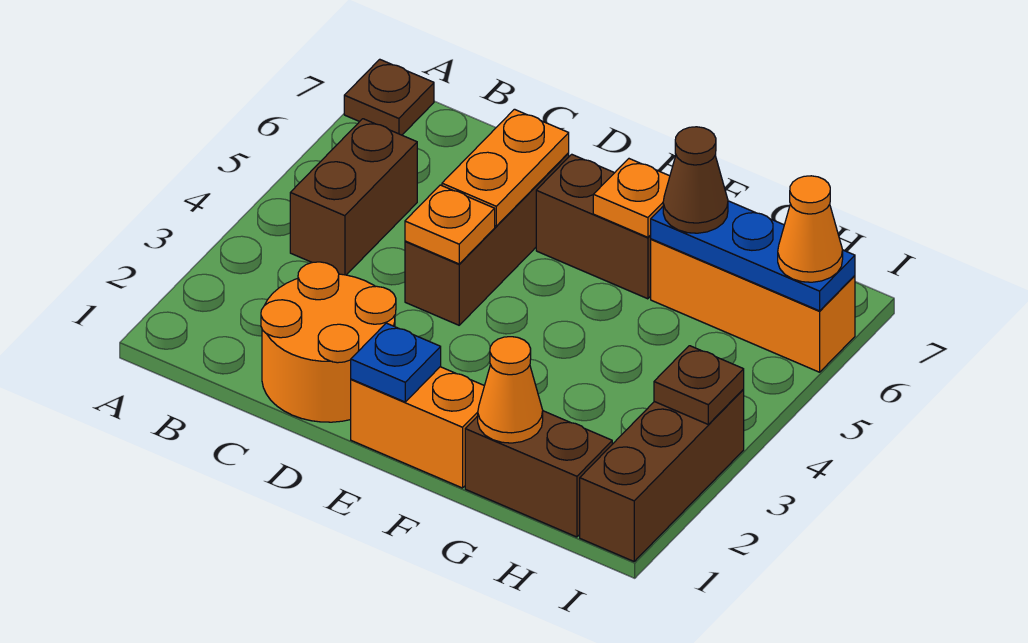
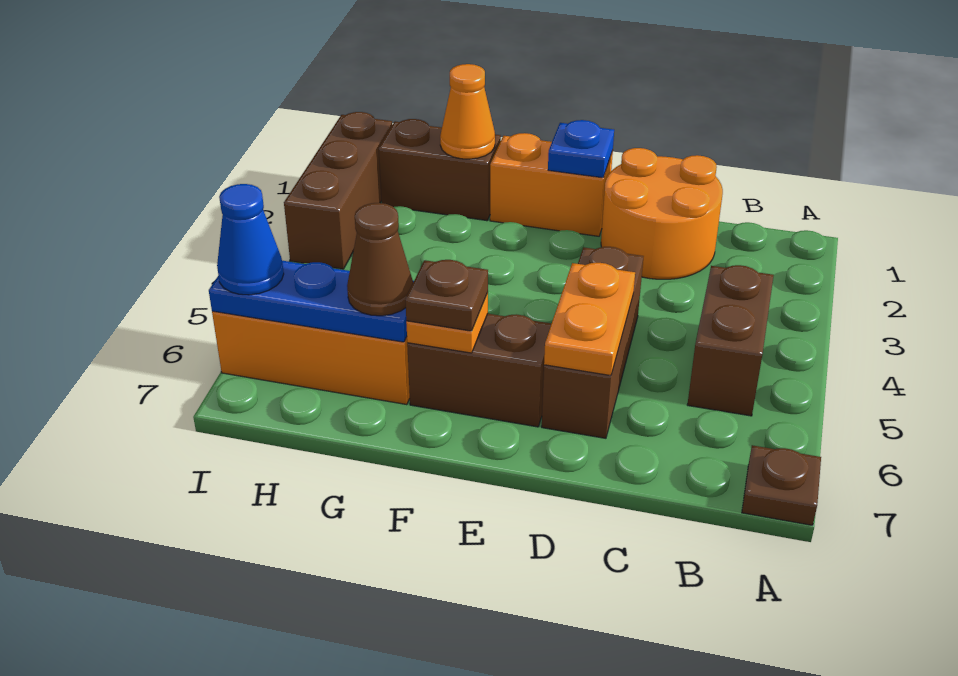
orange plate D4 level 2 -> none
brown plate I3 level 2 -> brown plate F6 level 3
orange cone I6 level 3 -> blue cone I6 level 3

